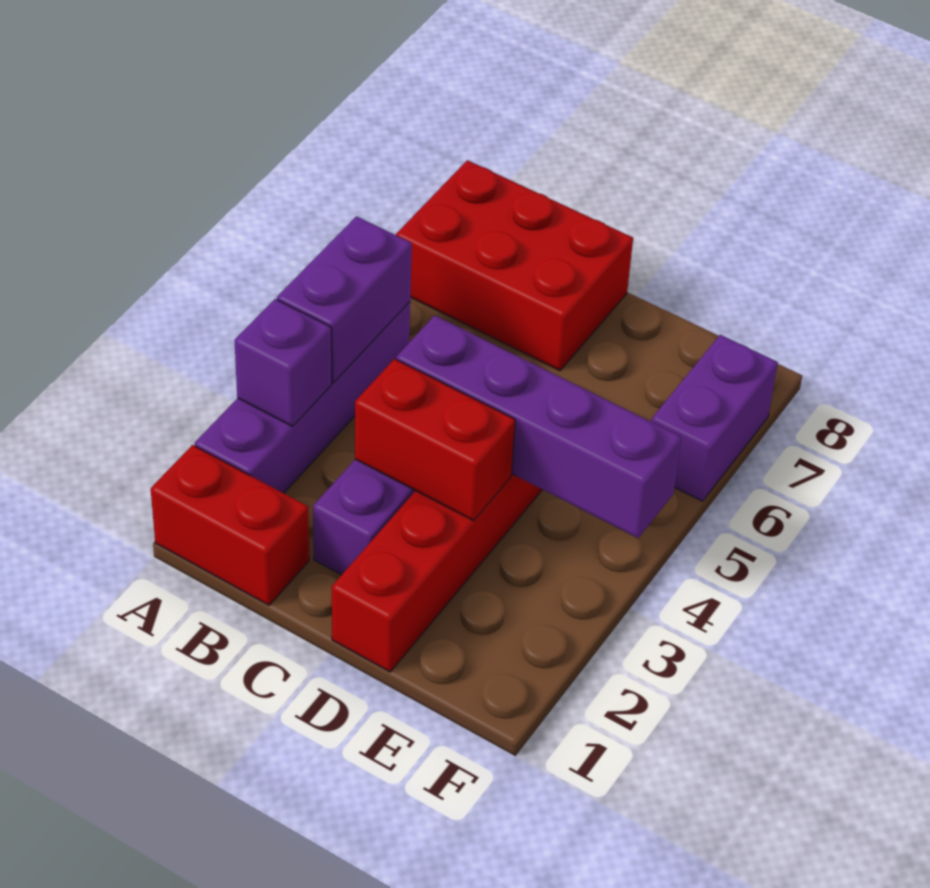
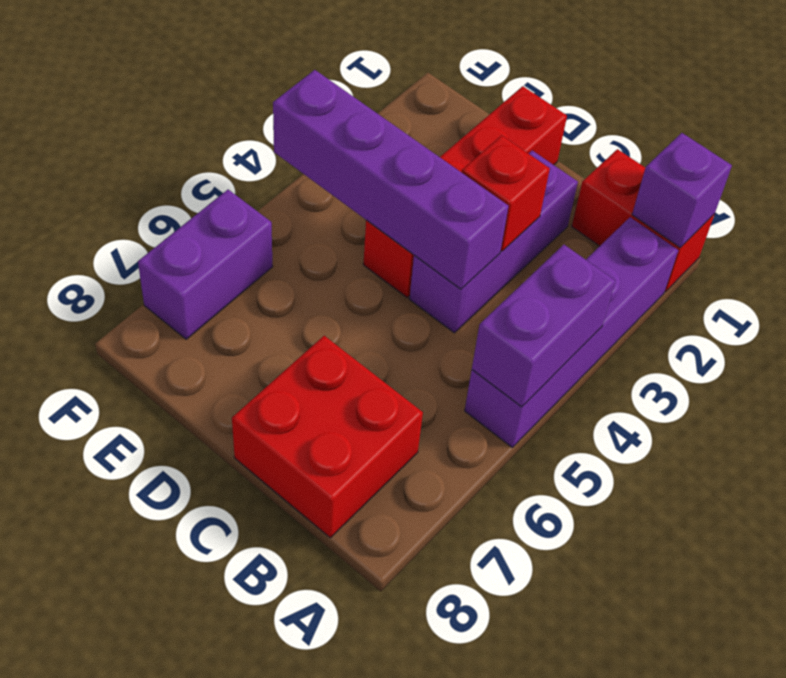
purple brick A3 level 2 -> purple brick A1 level 2
red brick A7:C8 level 1 -> red brick B7:C8 level 1
red brick C3:D3 level 2 -> red brick C3 level 2

